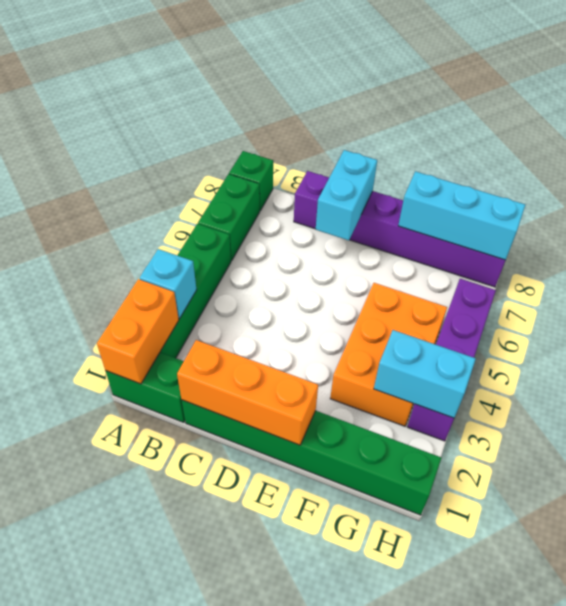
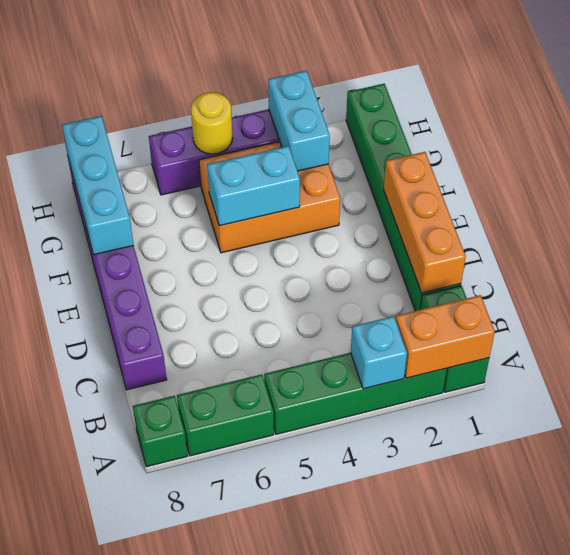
cyan brick D7:D8 level 2 -> cyan brick F4:F5 level 2
none -> yellow round brick H5 level 2

